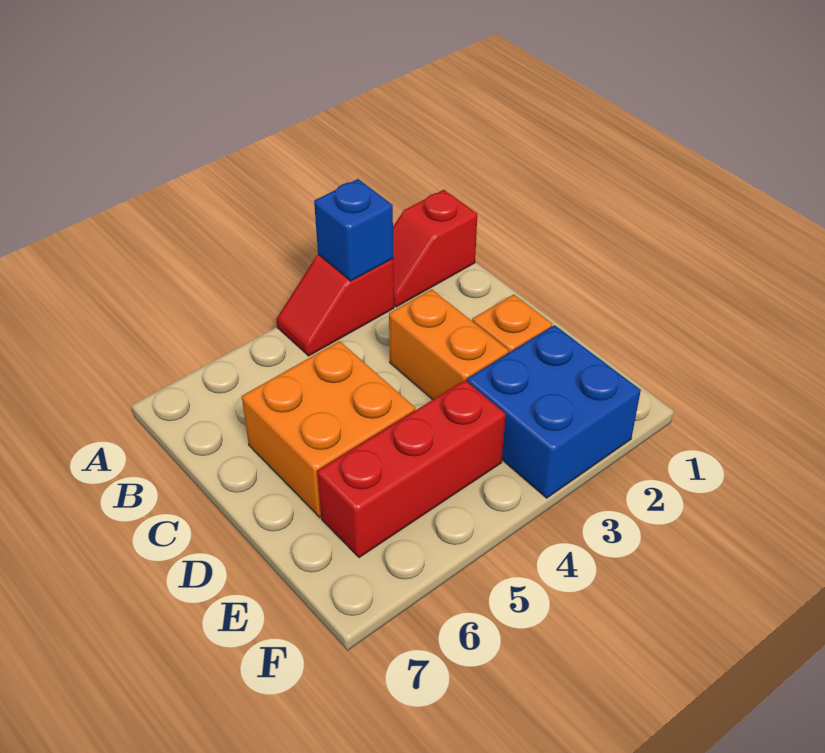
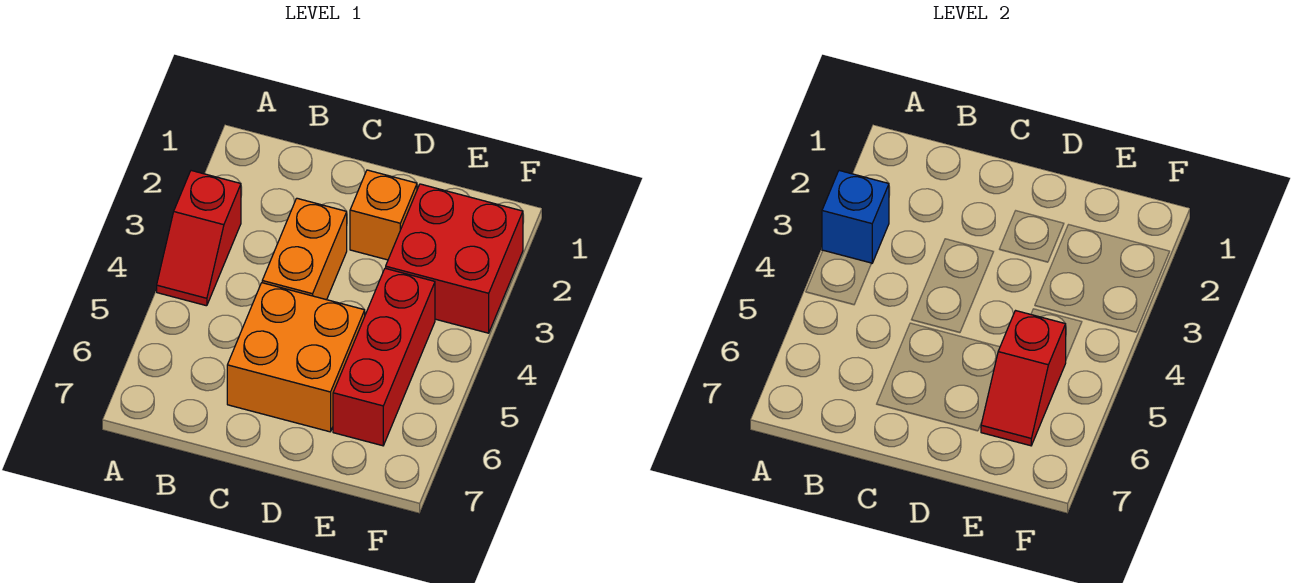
red slope A1:A2 level 1 top 1 -> red slope E5:E6 level 2 top 5
orange brick C3:D3 level 1 -> orange brick C3:C4 level 1
blue brick E2:F3 level 1 -> red brick E2:F3 level 1

